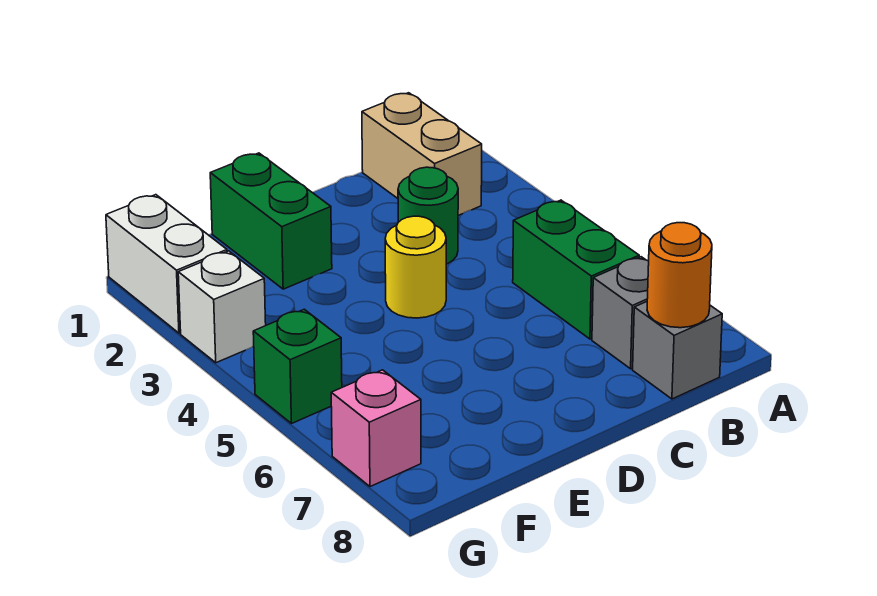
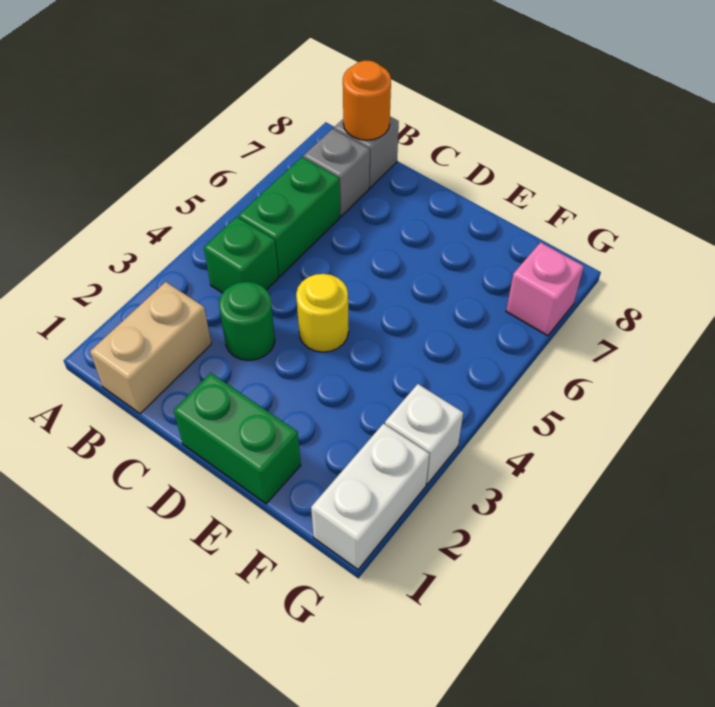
green brick E1:E2 level 1 -> green brick D1:E1 level 1
green brick G5 level 1 -> green brick B4 level 1

